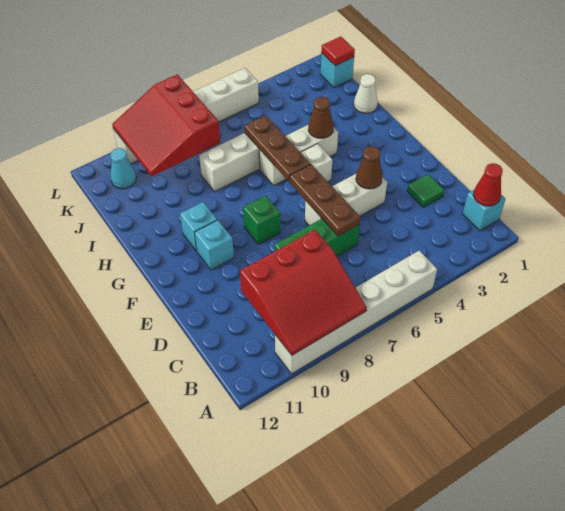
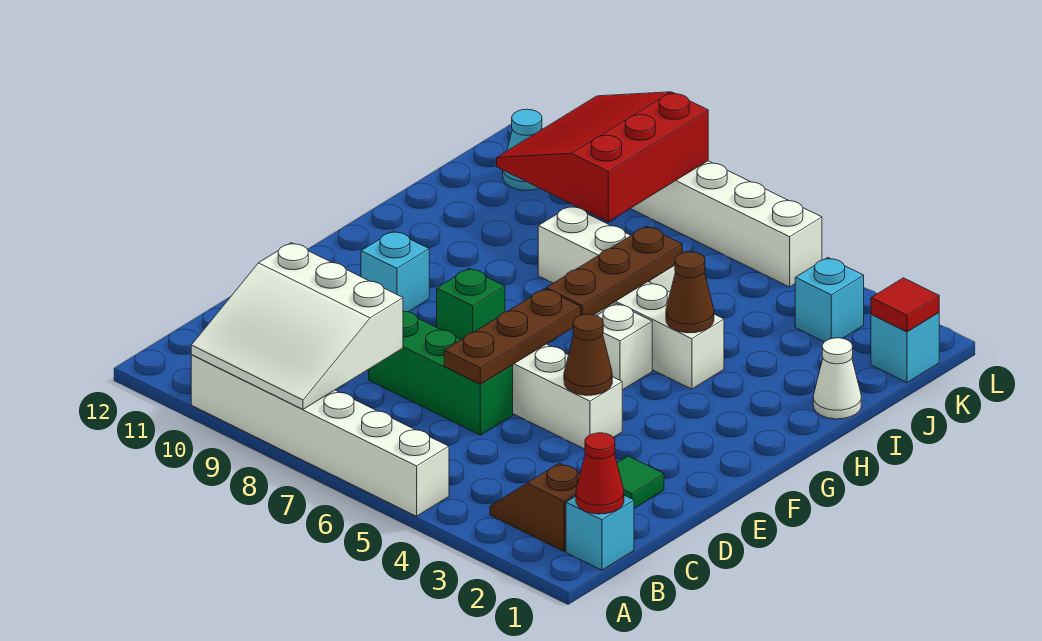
red slope A8:C10 level 2 top C -> white slope A8:C10 level 2 top C
none -> brown slope B2:B3 level 1 top 2
cyan brick G10 level 1 -> cyan brick K3 level 1

